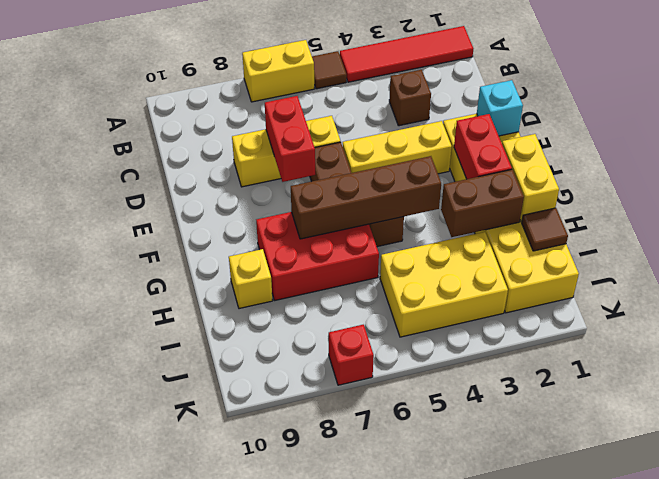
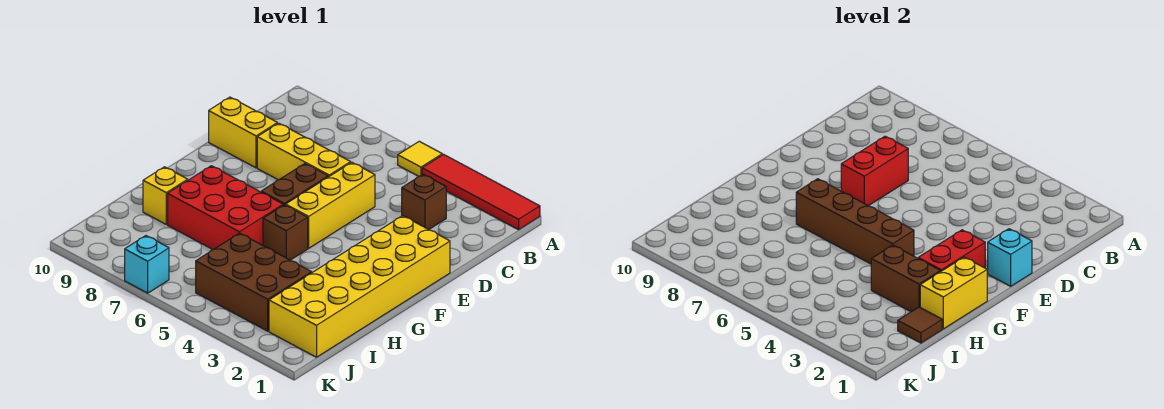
brown tile A5 level 1 -> yellow tile A5 level 1
yellow brick A6:A7 level 1 -> yellow brick D9:D10 level 1
yellow brick E3:E5 level 1 -> yellow brick D5:F5 level 1
yellow brick I3:J5 level 1 -> brown brick I3:J5 level 1
red brick K7 level 1 -> cyan brick K7 level 1

